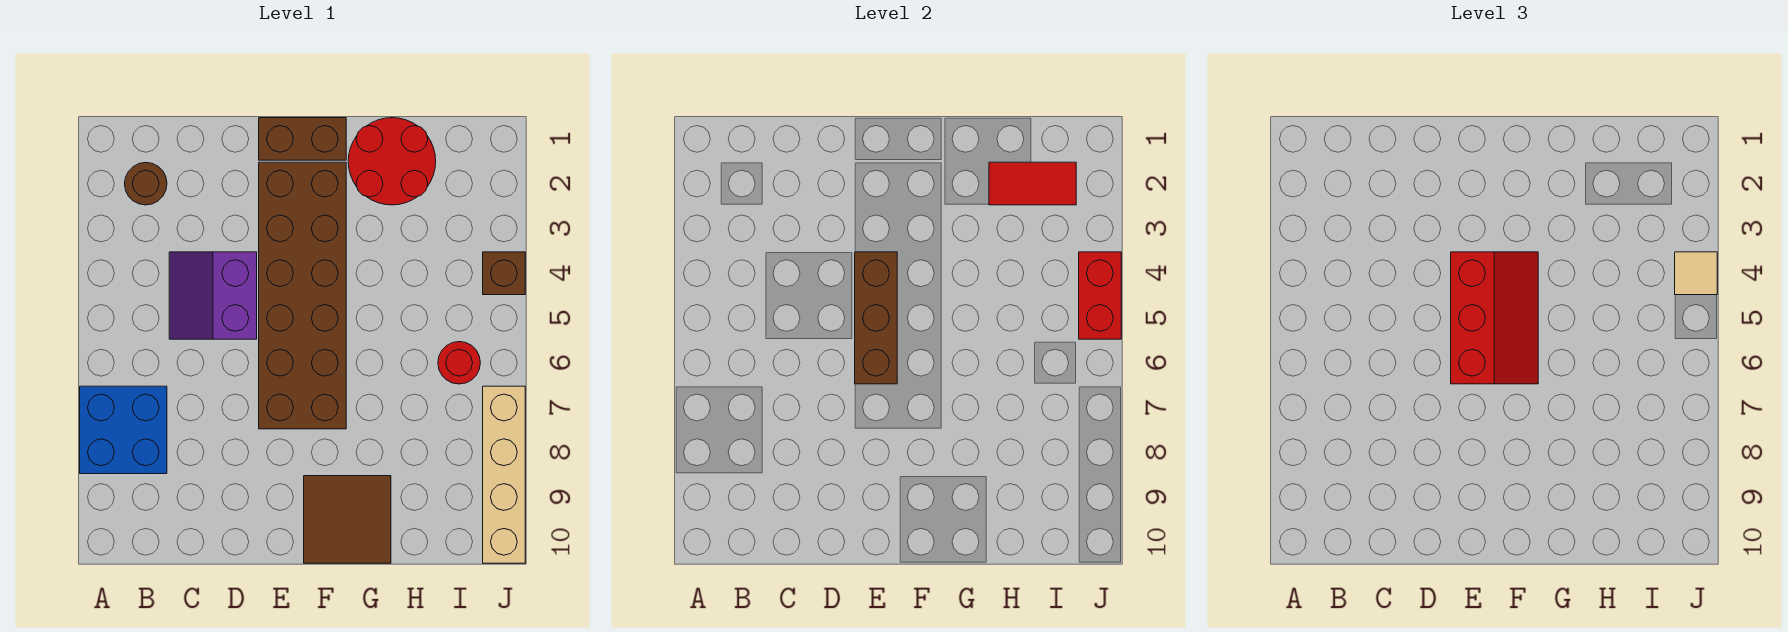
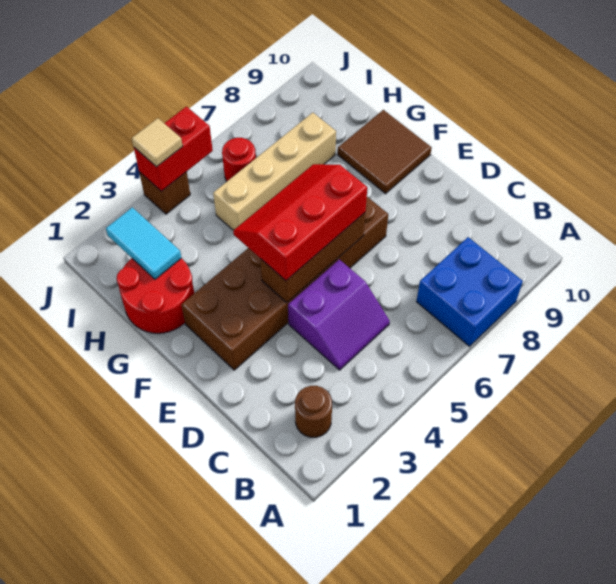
brown brick E1:F1 level 1 -> none
red tile H2:I2 level 2 -> cyan tile H2:I2 level 2
tan brick J7:J10 level 1 -> tan brick H5:H8 level 1

